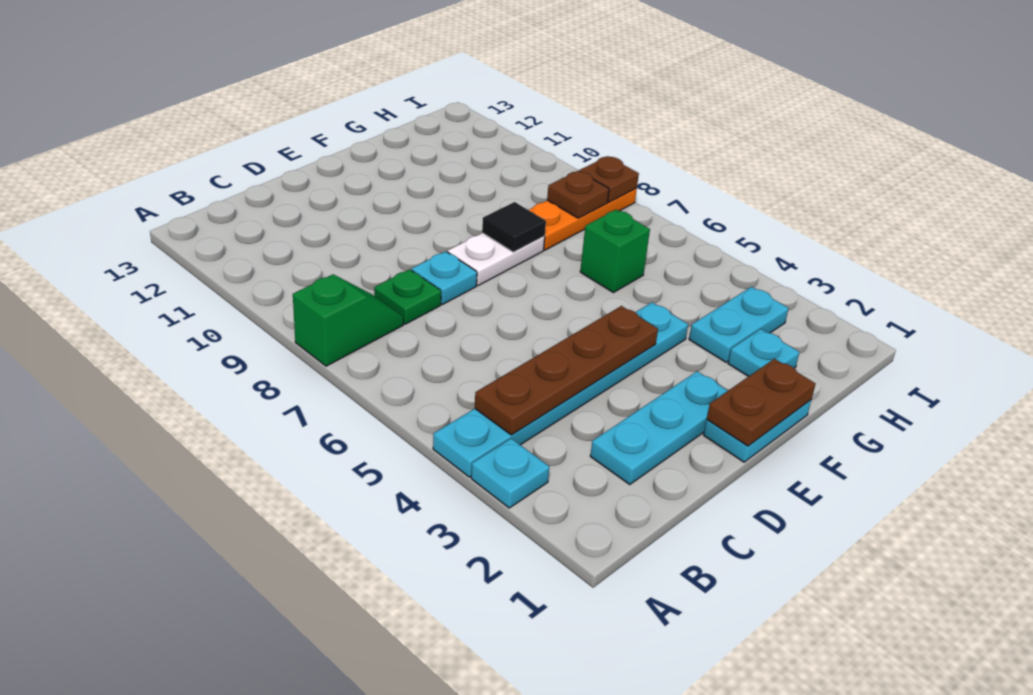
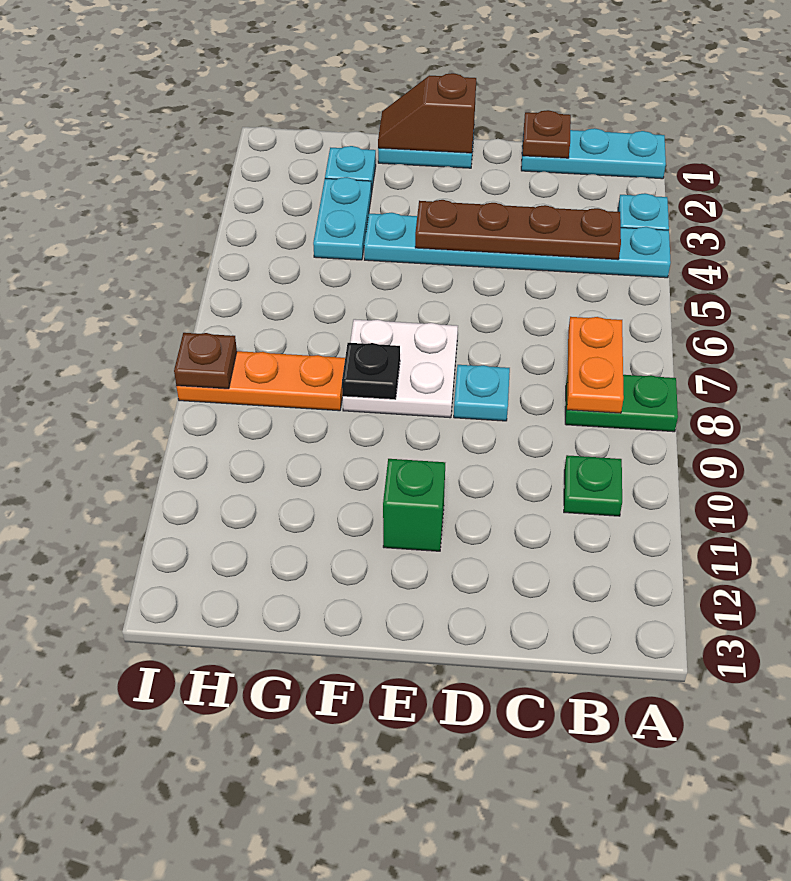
green slope A8:B8 level 1 top A -> green plate A8:B8 level 1
none -> orange plate B7:B8 level 2
cyan plate C2:E2 level 1 -> cyan plate A1:C1 level 1
green plate C8 level 1 -> green plate B10 level 1
brown plate E1:F1 level 2 -> brown slope E1:F1 level 2 top E
white plate E8:F8 level 1 -> white plate E7:F8 level 1
black tile F8 level 2 -> black plate F8 level 2
cyan plate G3:H3 level 1 -> cyan plate G3:G4 level 1
green brick G6 level 1 -> green brick E11 level 1
brown plate H8 level 2 -> brown plate C1 level 2

